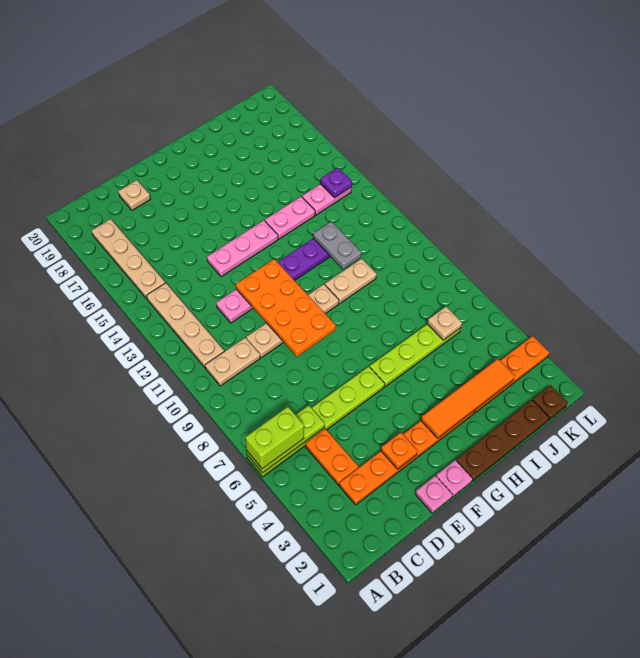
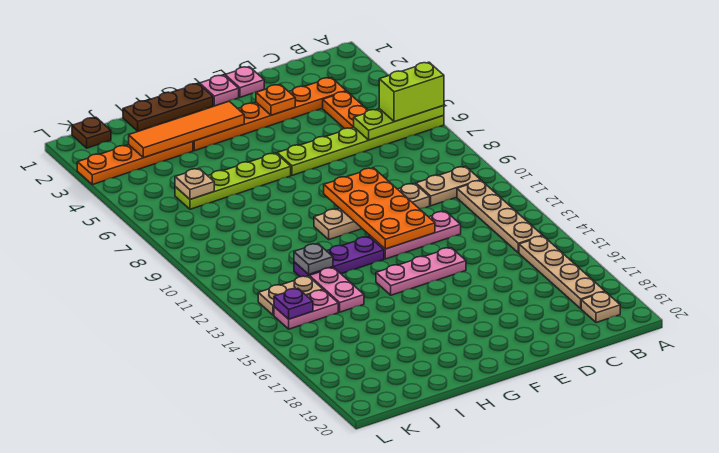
tan plate D19 level 1 -> tan plate B19 level 1
brown plate G1:J1 level 1 -> brown plate G1:I1 level 1
tan plate H10:I10 level 1 -> tan plate J13:K13 level 1
pink plate H14:I14 level 1 -> pink plate I13:I14 level 1
grey plate I11:I12 level 2 -> grey plate I12 level 2

